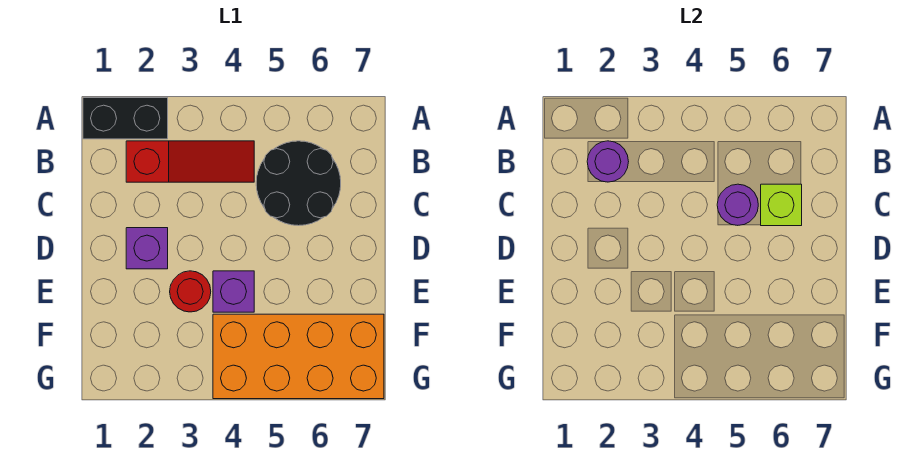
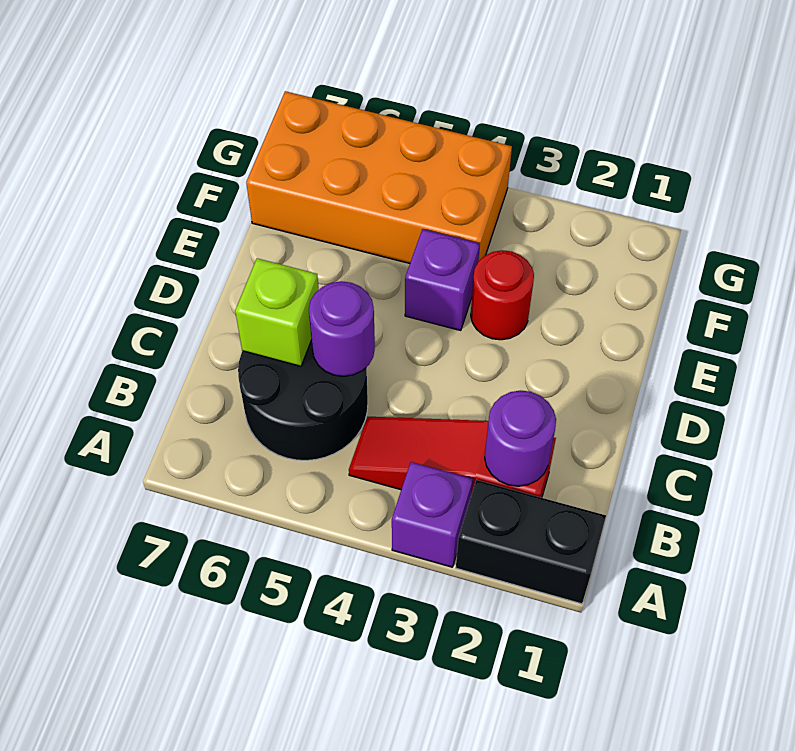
purple brick D2 level 1 -> purple brick A3 level 1

